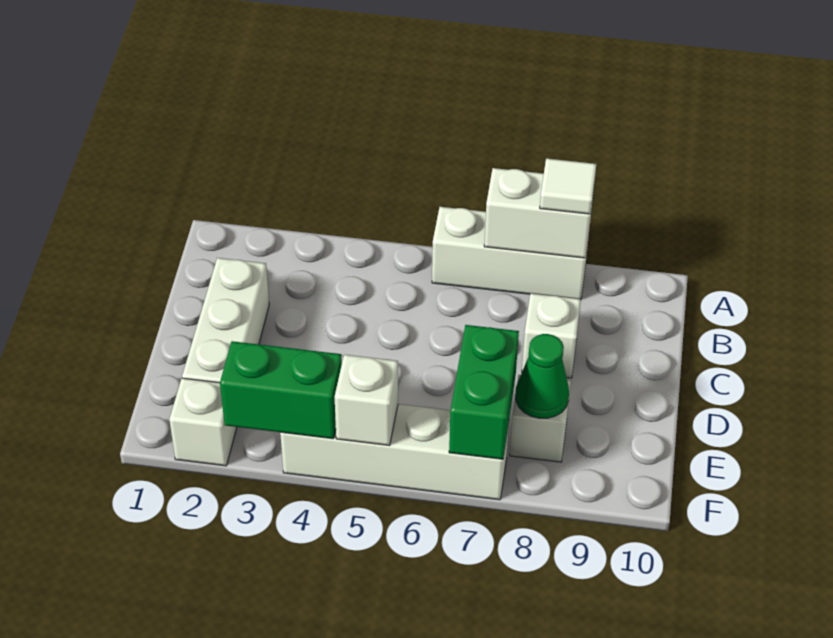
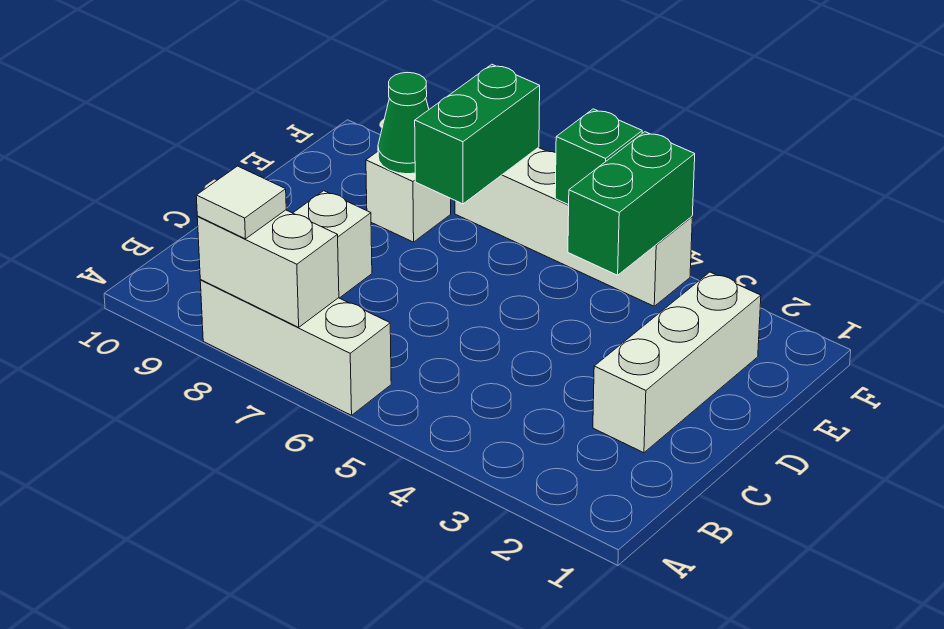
white brick F2 level 1 -> none
green brick F3:F4 level 2 -> green brick E4:F4 level 2
white brick F5 level 2 -> green brick F5 level 2

